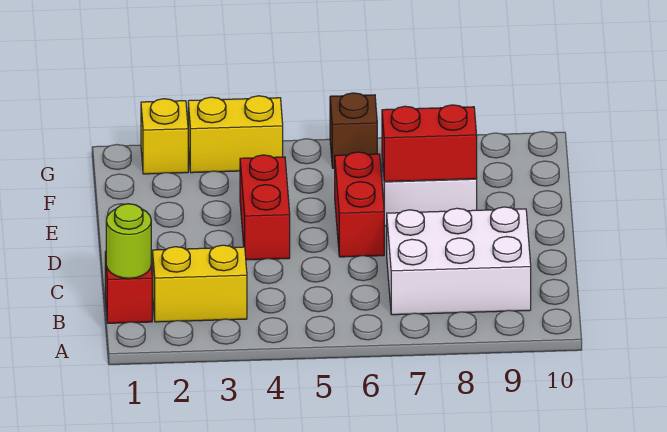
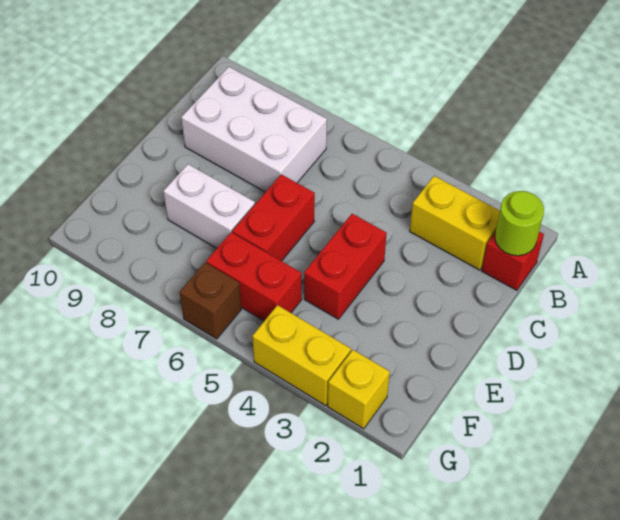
red brick E7:E8 level 2 -> red brick F5:F6 level 1

